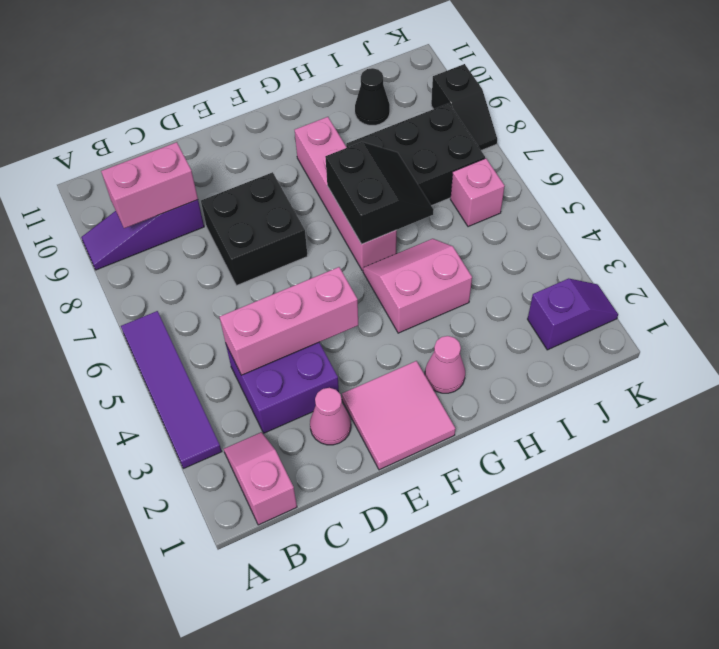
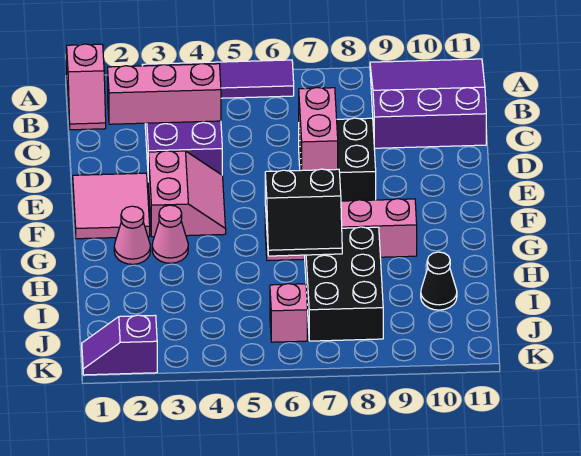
purple slope A9:C9 level 1 top C -> purple slope A9:C11 level 1 top C
pink slope B1:B2 level 1 top 1 -> pink slope A1:B1 level 1 top A
pink brick B9:C9 level 2 -> pink brick D7:E7 level 2
pink brick C4:E4 level 2 -> pink brick C2:C4 level 2
pink cone D2 level 1 -> pink cone G3 level 1
pink slope G4:H5 level 1 top 4 -> pink slope E3:F4 level 1 top 3
purple slope J2:K2 level 1 top J -> purple slope K1:K2 level 1 top 2
black slope K8:K9 level 1 top 9 -> none

